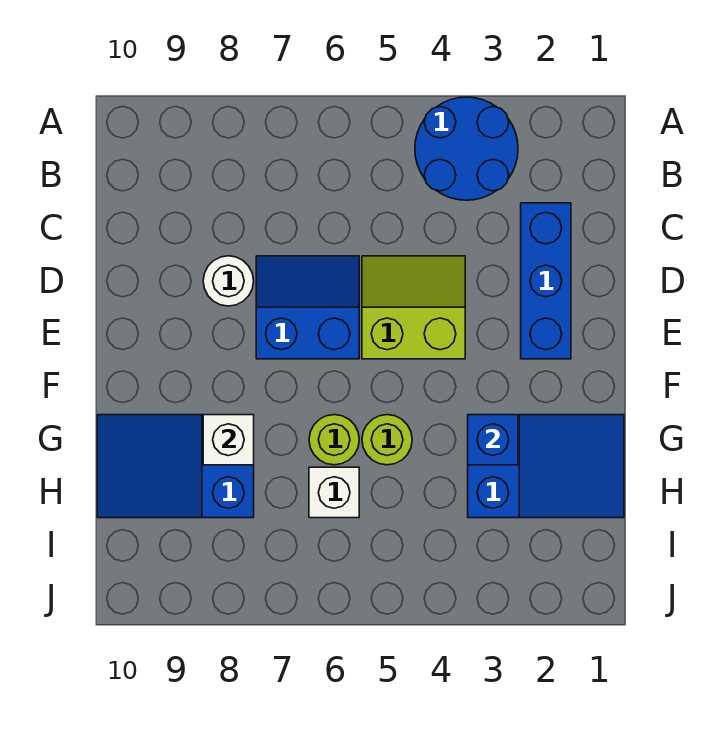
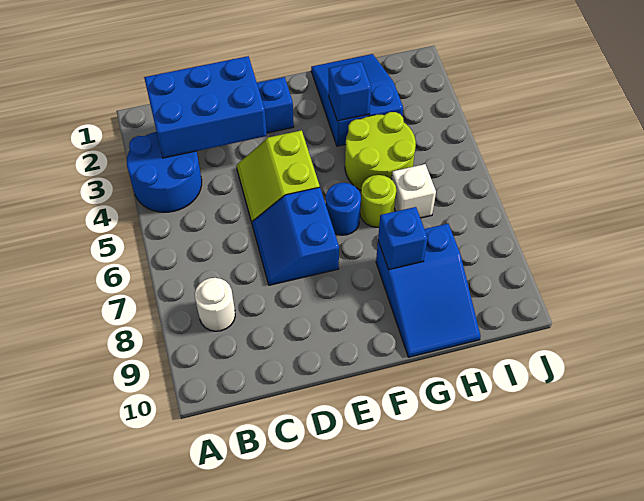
none -> blue brick B2:D3 level 2
white round brick D8 level 1 -> white round brick B8 level 1
none -> blue round brick F6 level 1
lime round brick G5 level 1 -> lime round brick G4:H5 level 1
white brick G8 level 2 -> blue brick G8 level 2

